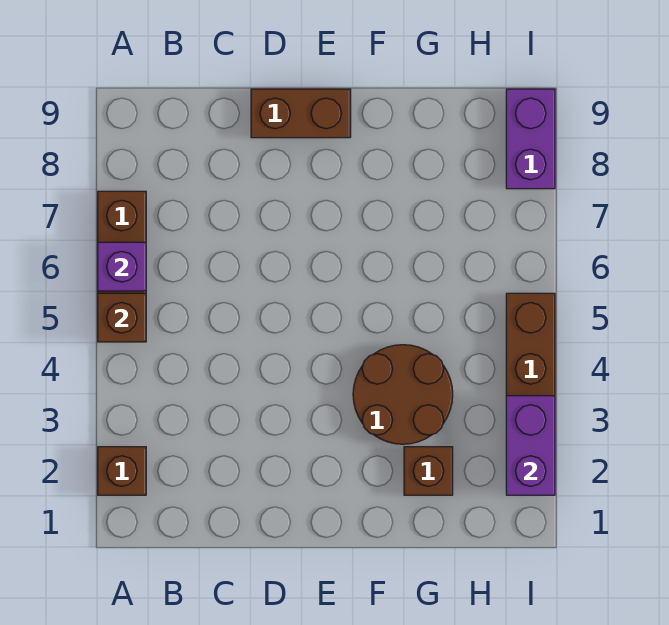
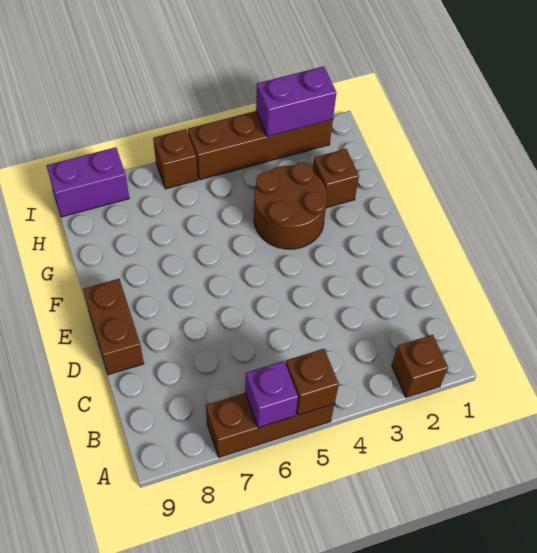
none -> brown brick I6 level 1

